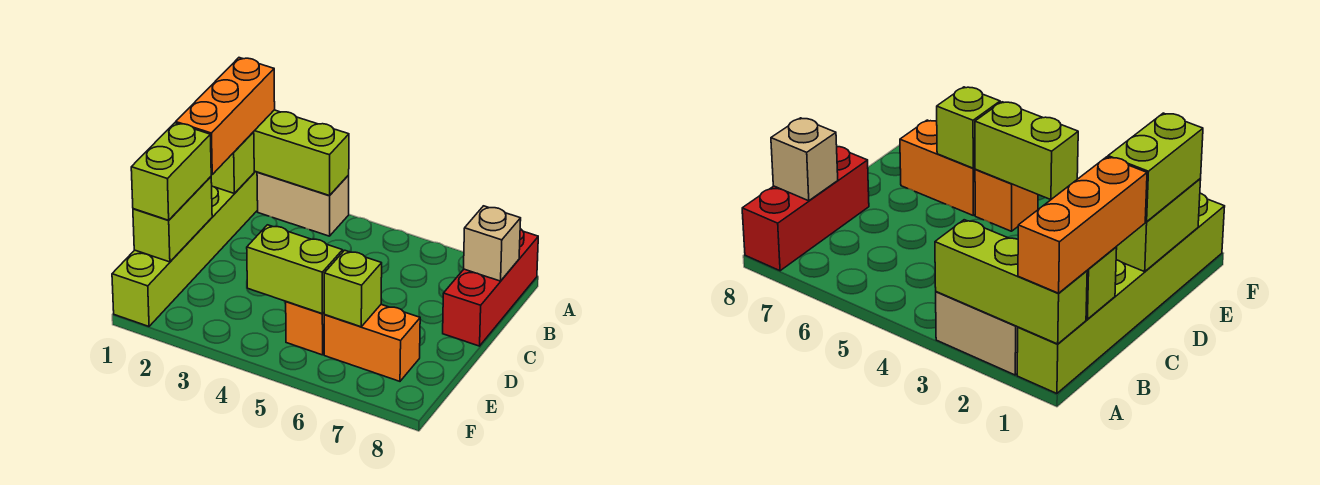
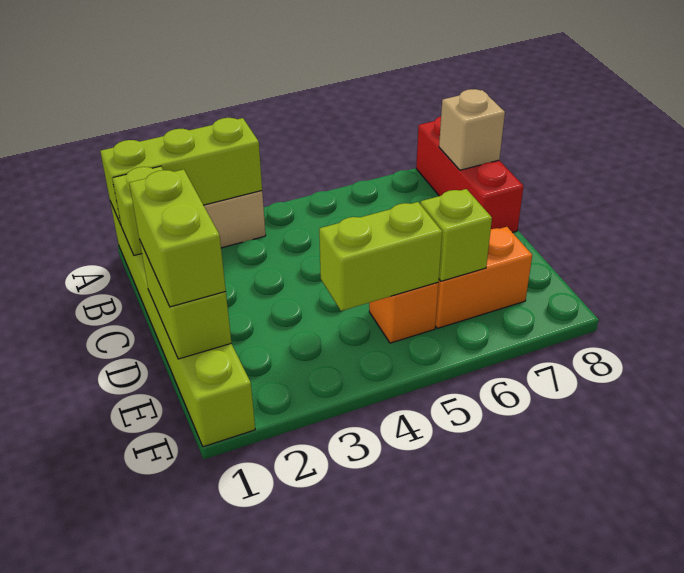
orange brick A1:C1 level 3 -> none

